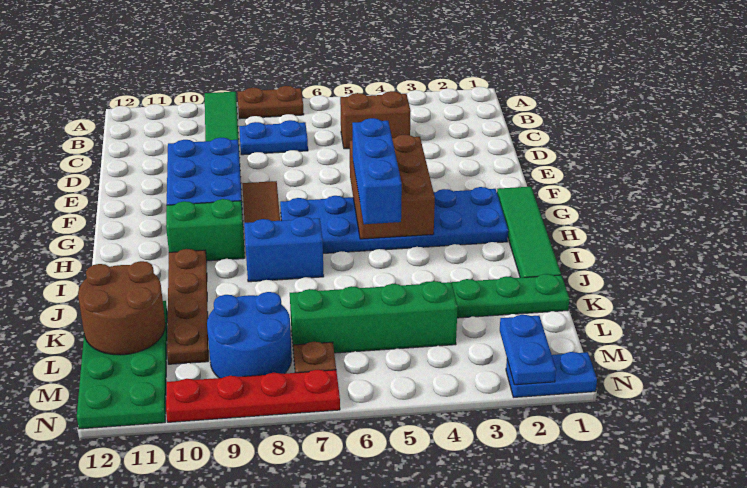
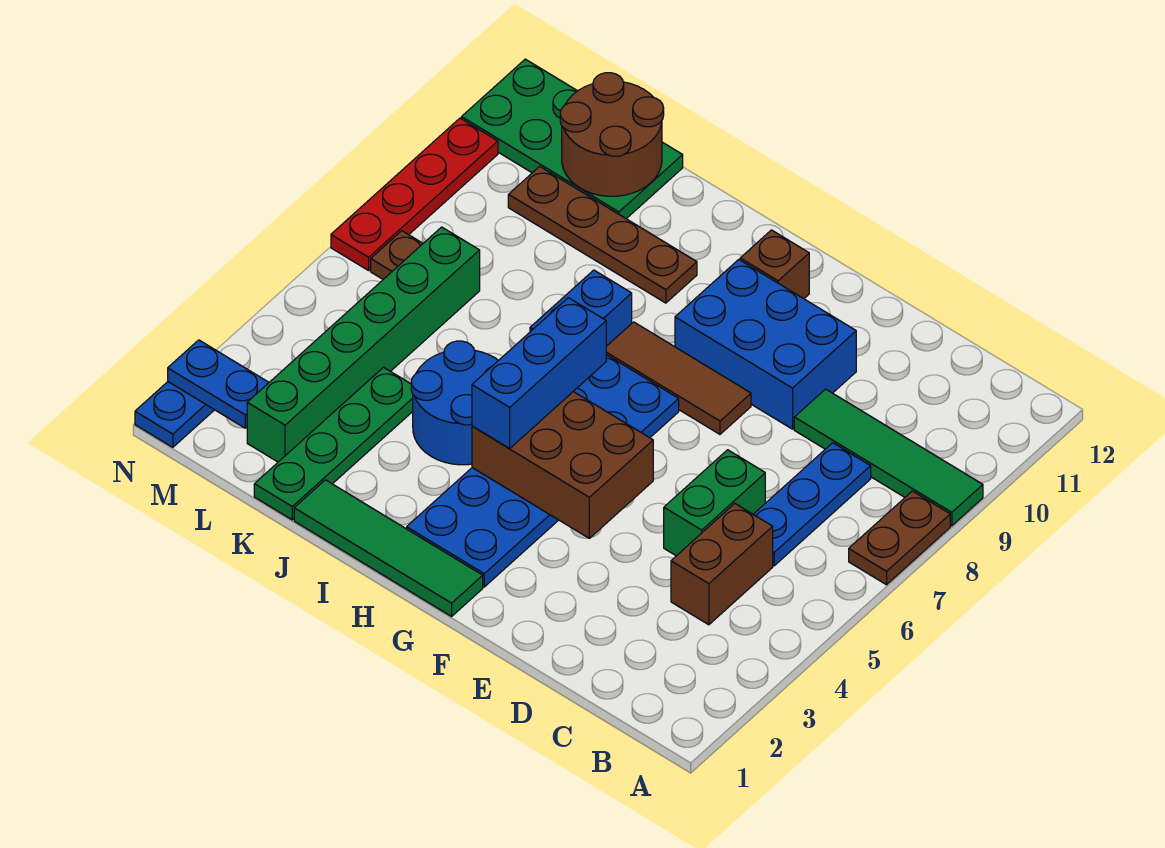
blue plate C7:C8 level 1 -> blue plate C6:C8 level 1
blue brick G5:I5 level 3 -> blue brick H4:H6 level 3
none -> brown brick G11 level 1
green brick H9:H10 level 1 -> green brick D5:D6 level 1
green brick L4:L7 level 1 -> green brick L2:L7 level 1
blue round brick L8:M9 level 1 -> blue round brick I4:J5 level 1

